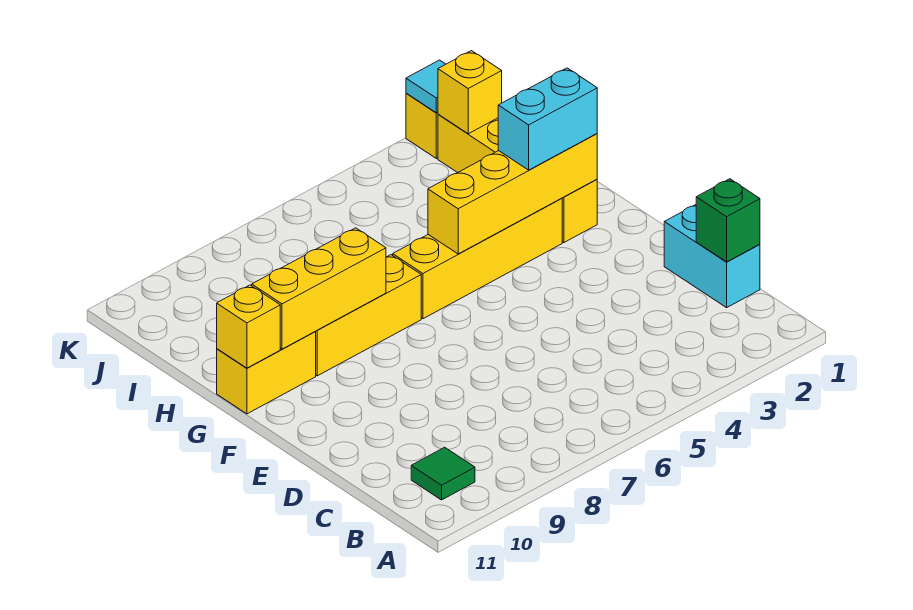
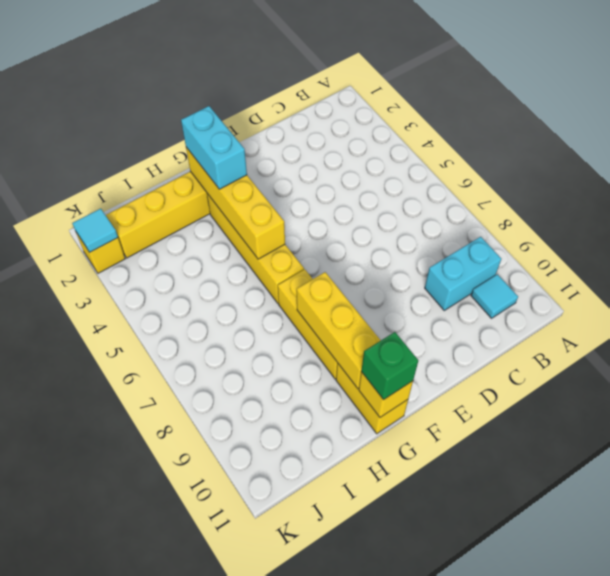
green tile B10 level 1 -> cyan tile B10 level 1
cyan brick C1:D1 level 1 -> cyan brick B9:C9 level 1
green brick C1 level 2 -> green brick G11 level 3
yellow brick J2 level 2 -> none

